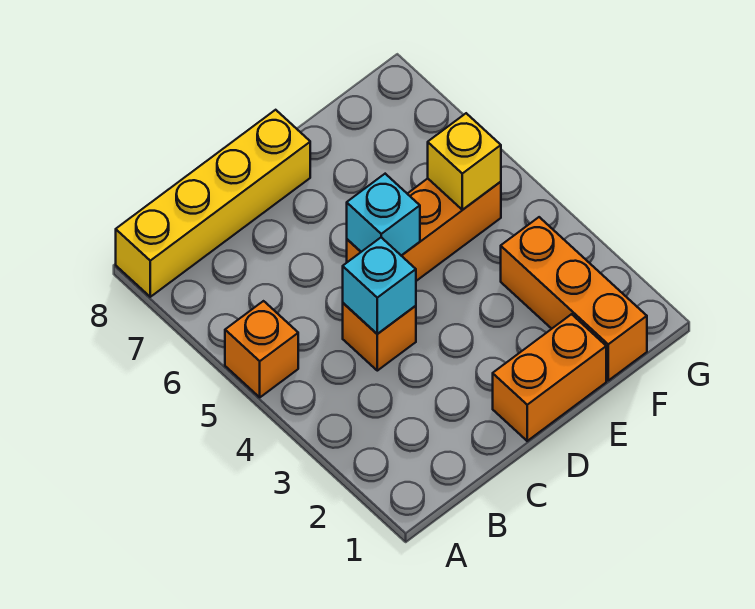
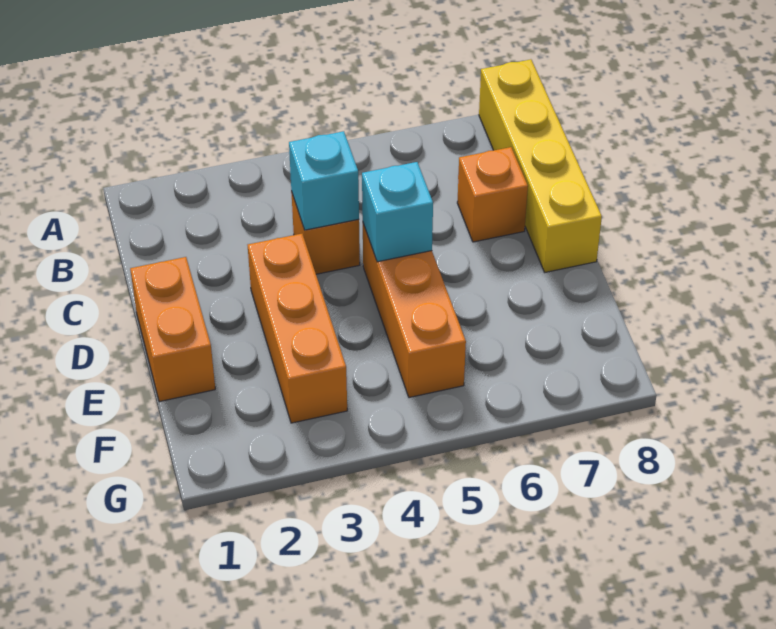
orange brick A5 level 1 -> orange brick C7 level 1
orange brick F1:F3 level 1 -> orange brick D3:F3 level 1
yellow brick F5 level 2 -> none

